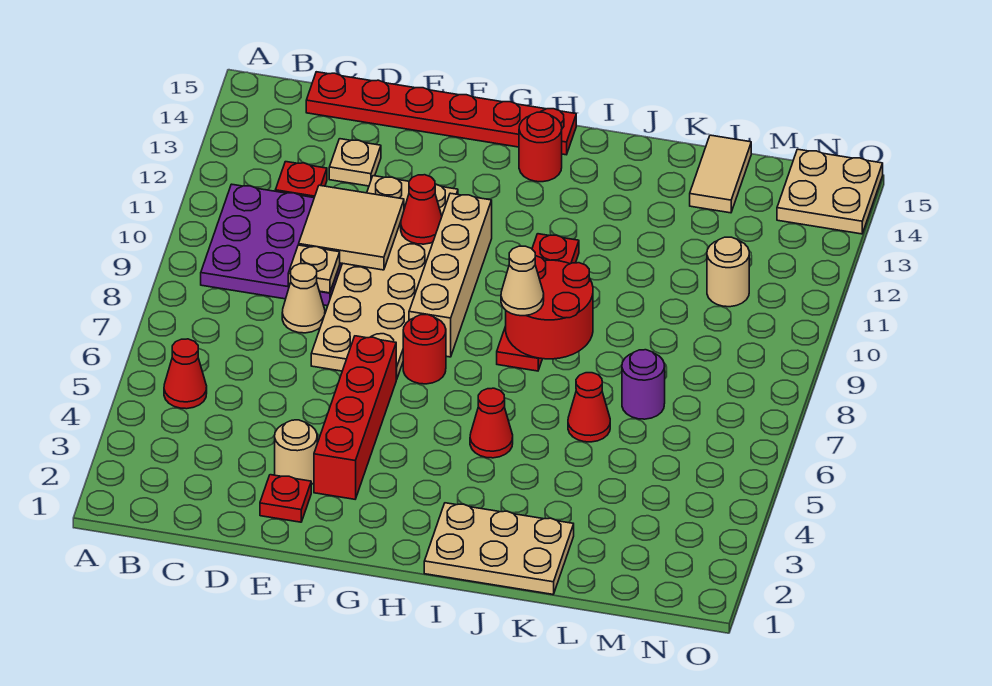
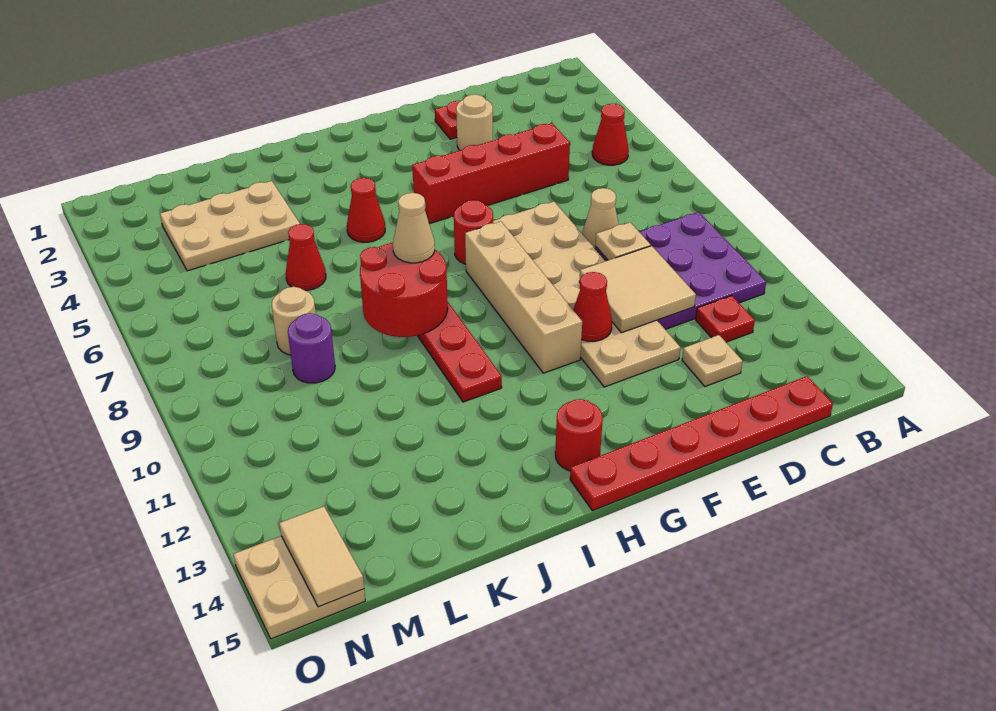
red brick F3:F6 level 1 -> red brick D5:G5 level 1
tan plate I1:K2 level 1 -> tan plate K3:M4 level 1
purple round brick L7 level 1 -> purple round brick L9 level 1
tan tile L14:L15 level 1 -> tan tile N14:N15 level 2
tan round brick M11 level 1 -> tan round brick L8 level 1

